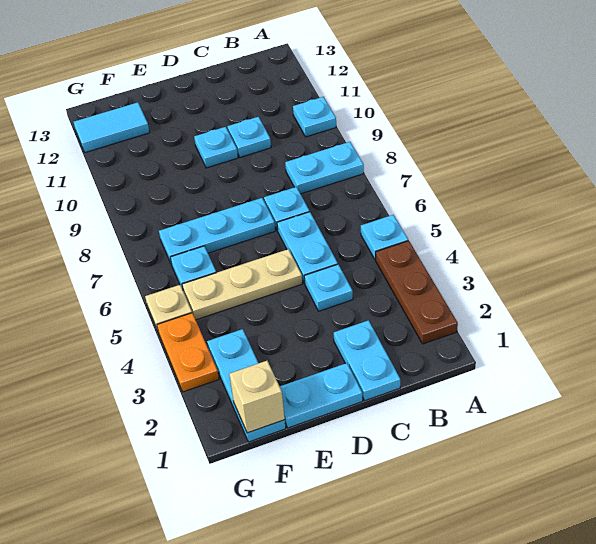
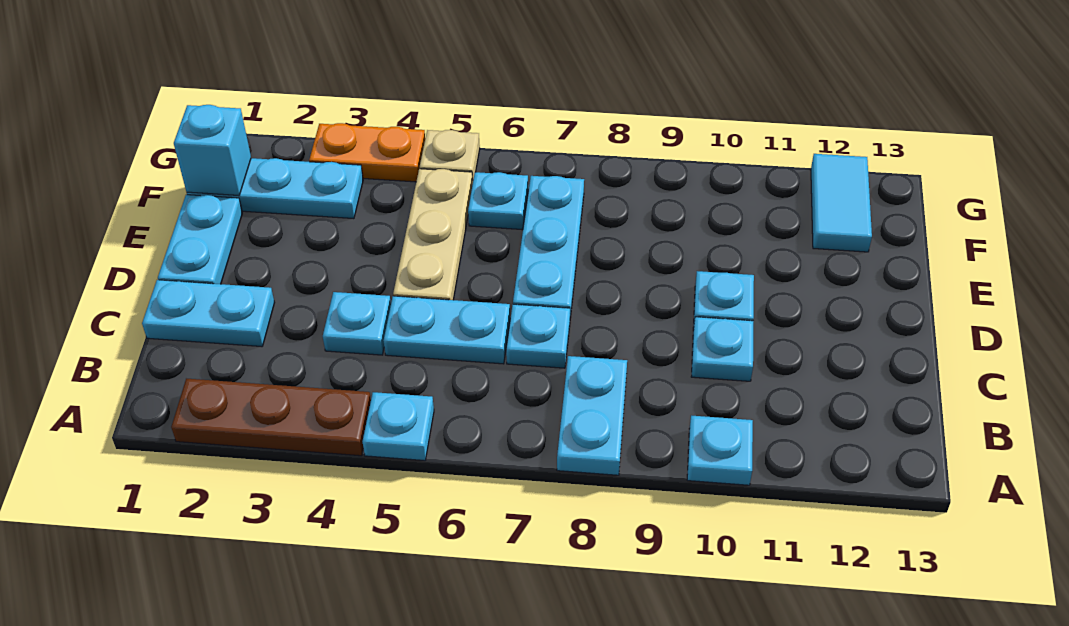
tan brick F1 level 2 -> cyan brick F1 level 2

